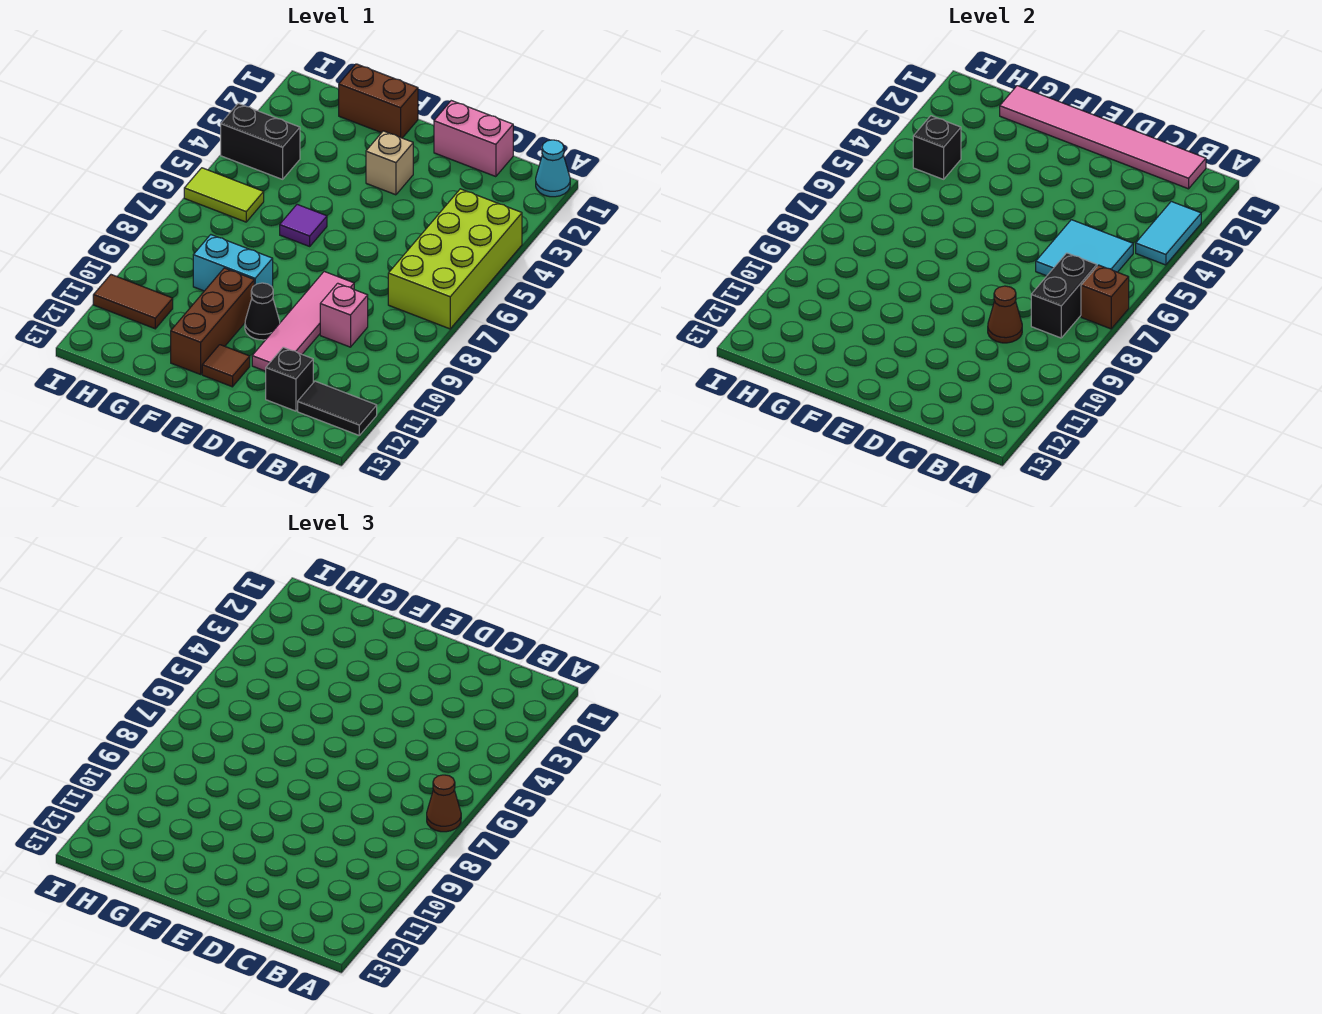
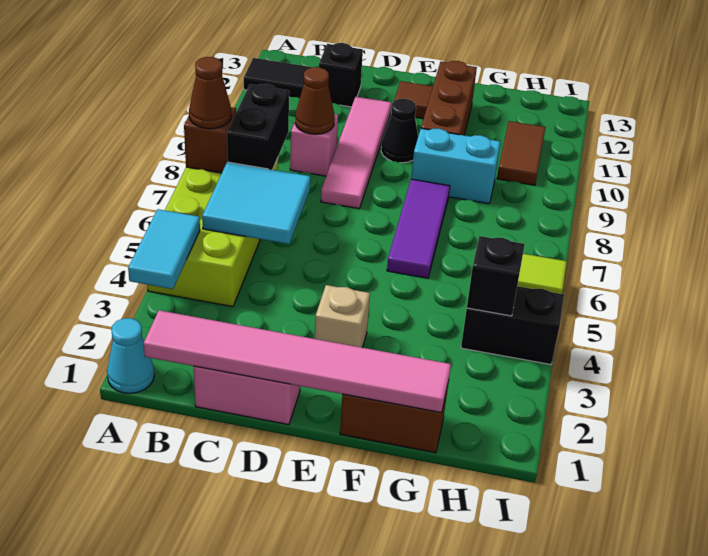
purple tile F6 level 1 -> purple tile F6:F8 level 1
brown tile H11:I11 level 1 -> brown tile H10:H11 level 1

